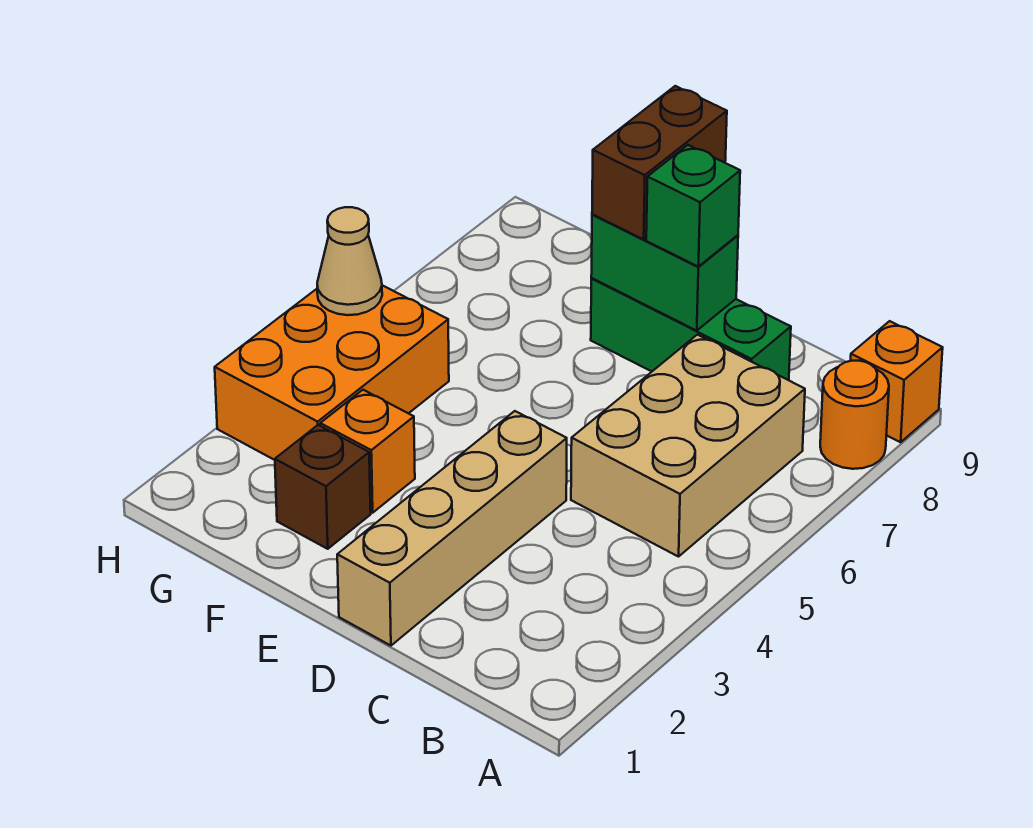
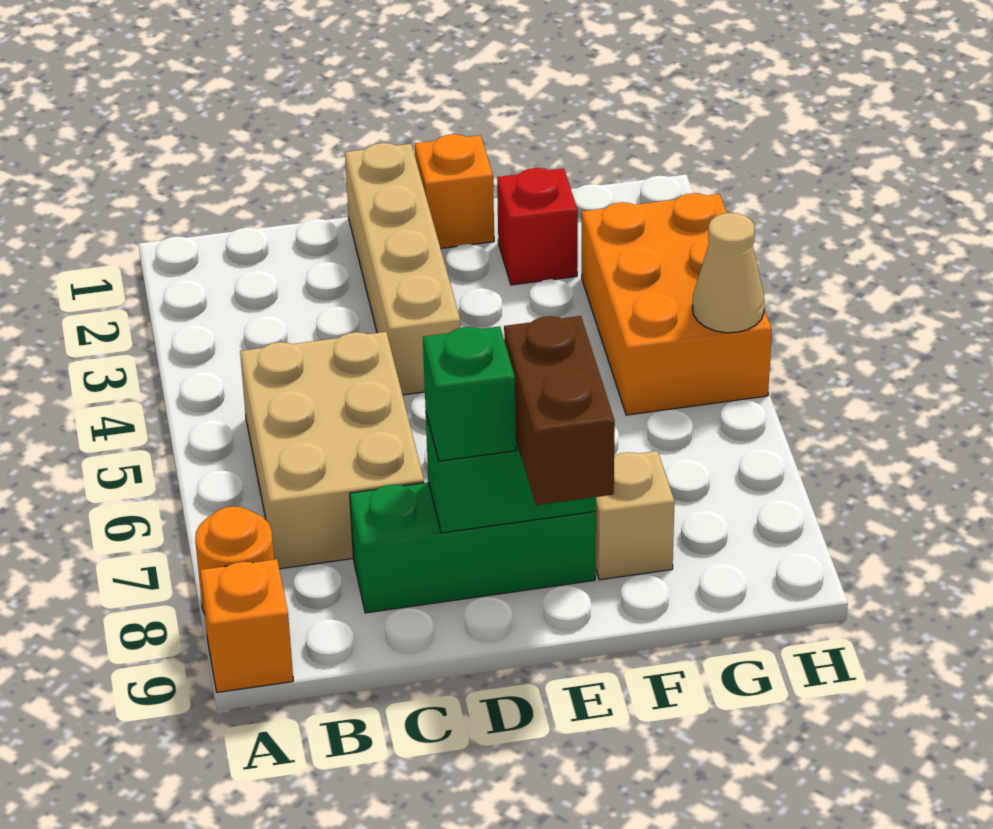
brown brick F2 level 1 -> red brick F2 level 1
orange brick F3 level 1 -> orange brick E1 level 1
none -> tan brick F8 level 1

